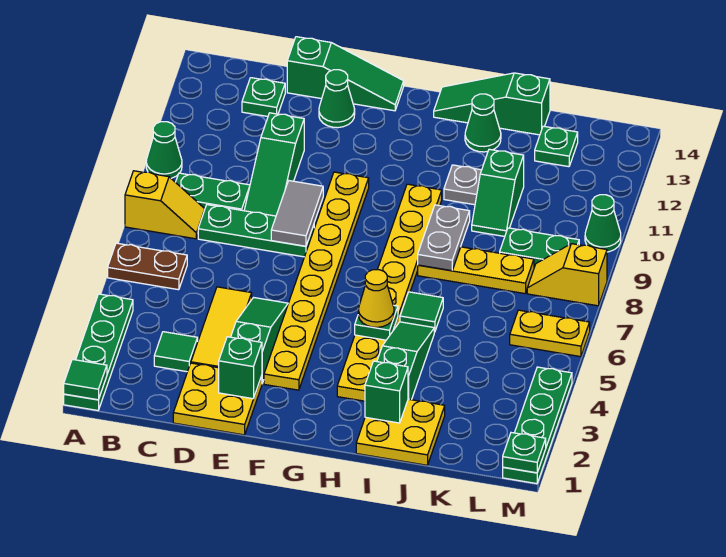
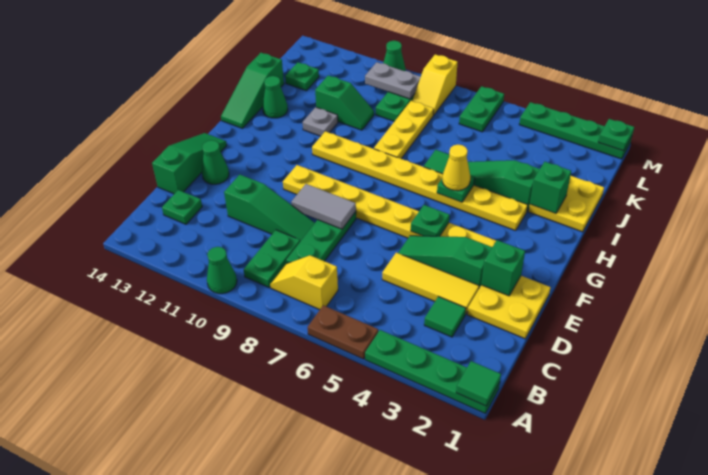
brown plate A6:B6 level 1 -> brown plate A5:A6 level 1
yellow slope A8:B8 level 1 top A -> yellow slope B7:B8 level 1 top 7
none -> green plate F5 level 2
grey plate I8:I9 level 2 -> grey plate L9:L10 level 2
yellow plate L6:M6 level 1 -> green plate L6:M6 level 1

